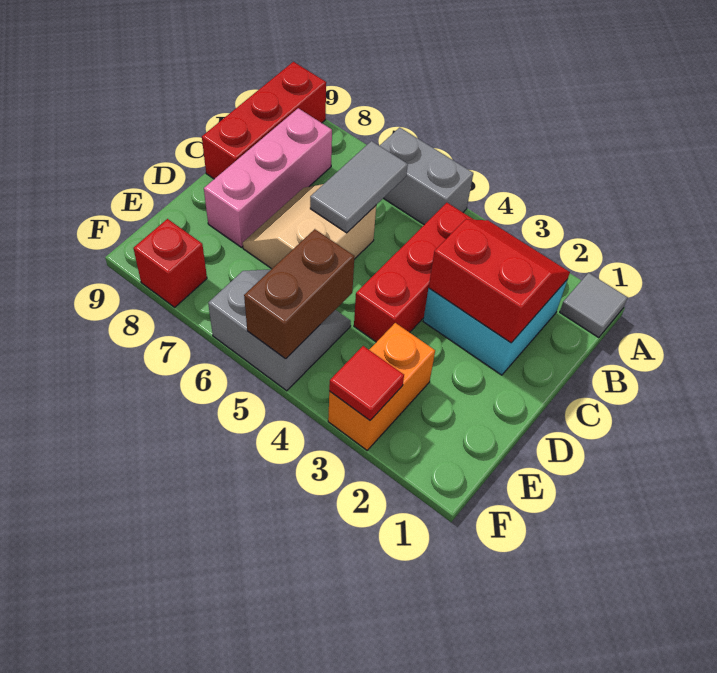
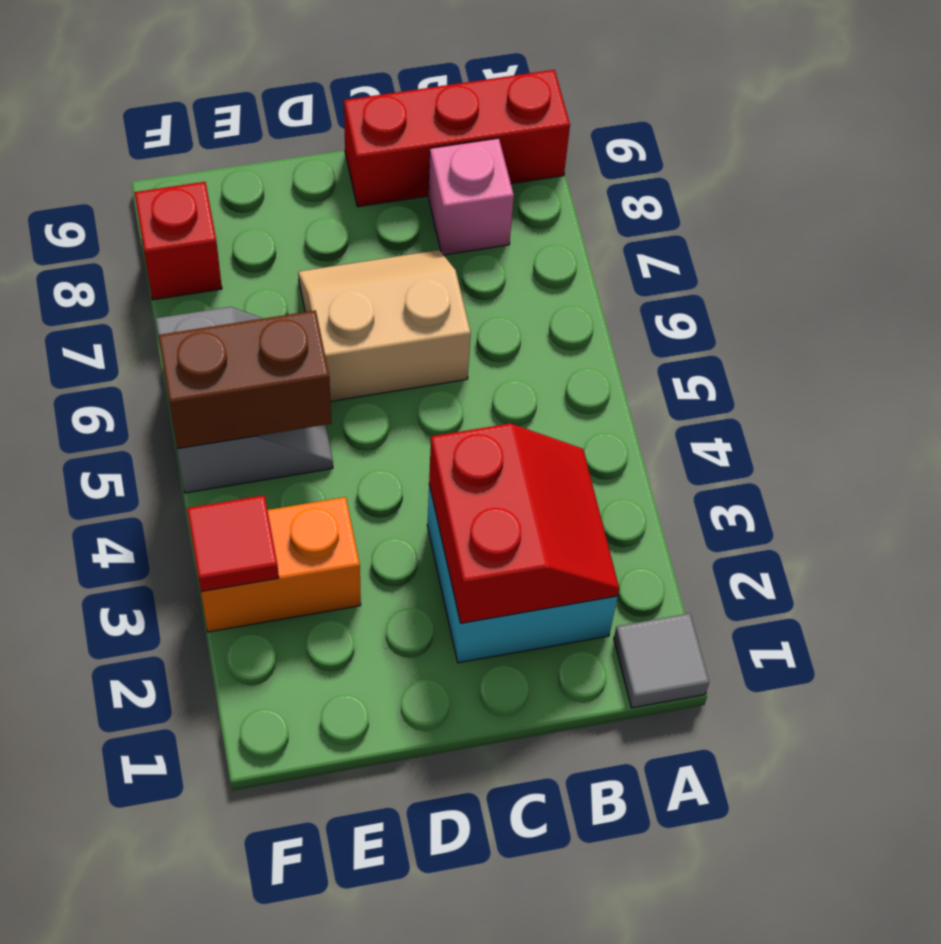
grey brick A5:A6 level 1 -> none
red brick B4:D4 level 1 -> none
grey tile B6:C6 level 2 -> none
pink brick B8:D8 level 1 -> pink brick B8 level 1

